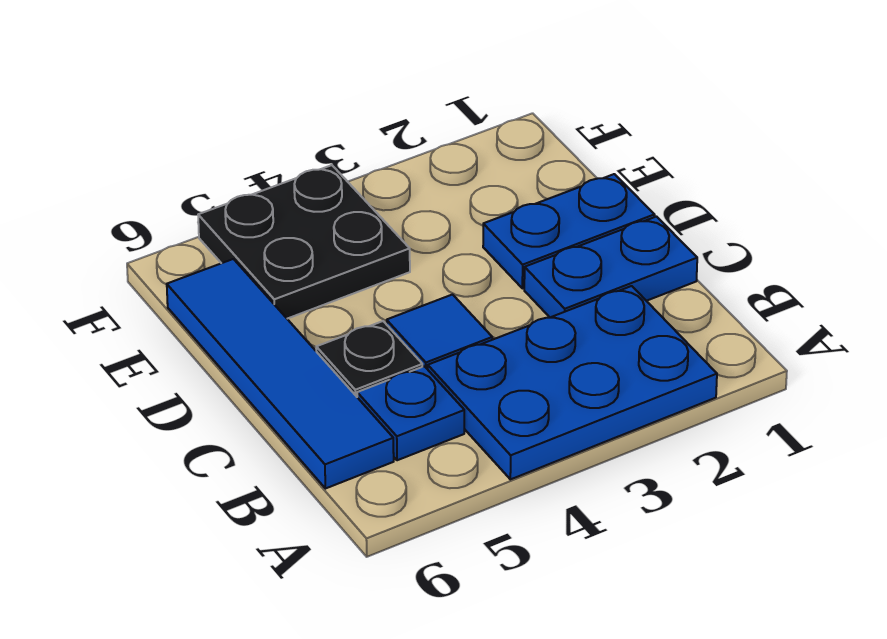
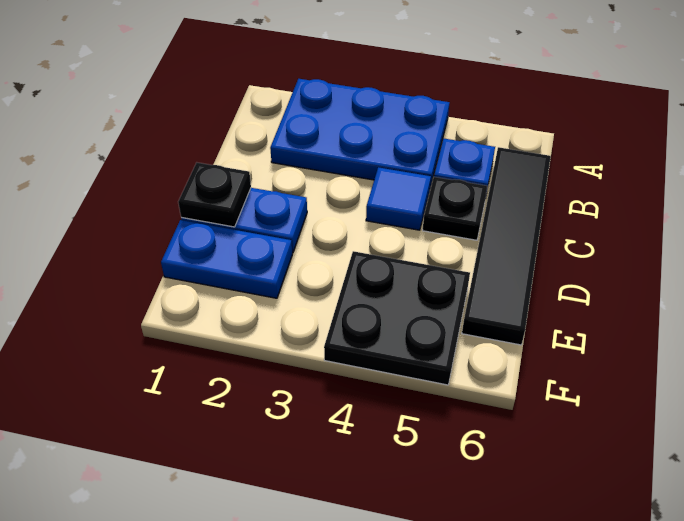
blue tile B6:E6 level 1 -> black tile B6:E6 level 1
blue plate C1:C2 level 1 -> blue plate E1:E2 level 1
none -> black plate D1 level 2

